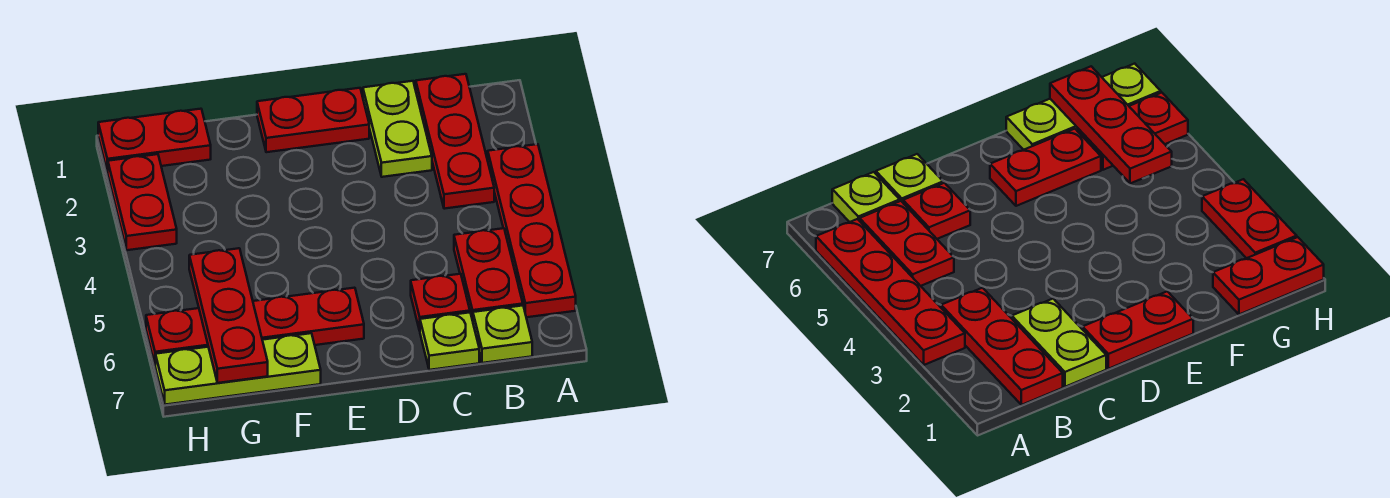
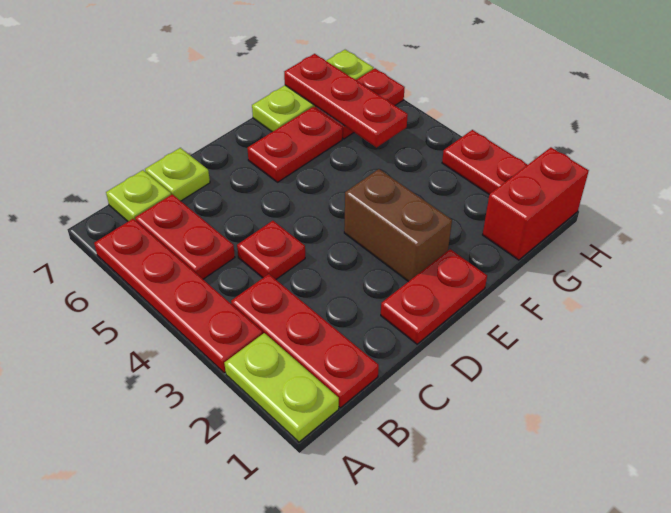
lime plate C1:C2 level 1 -> lime plate A1:A2 level 1
red plate C6 level 1 -> red plate C4 level 1
none -> brown brick E2:E3 level 1
red plate G1:H1 level 1 -> red brick G1:H1 level 1

